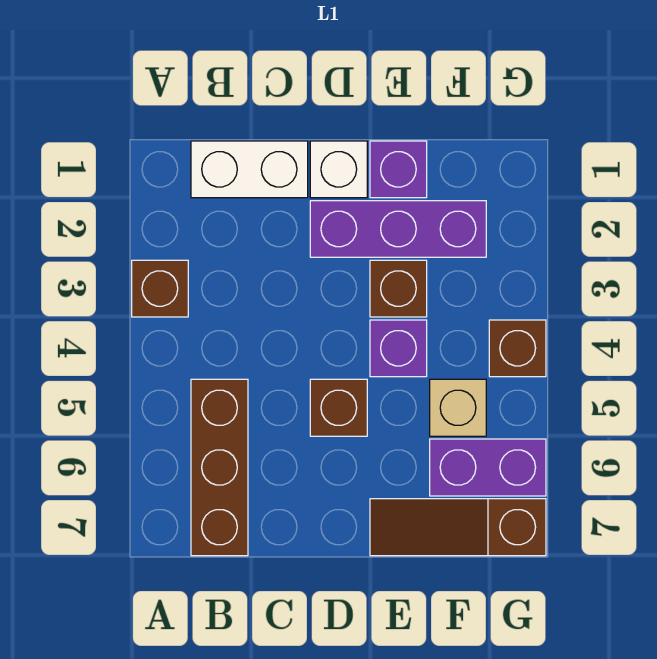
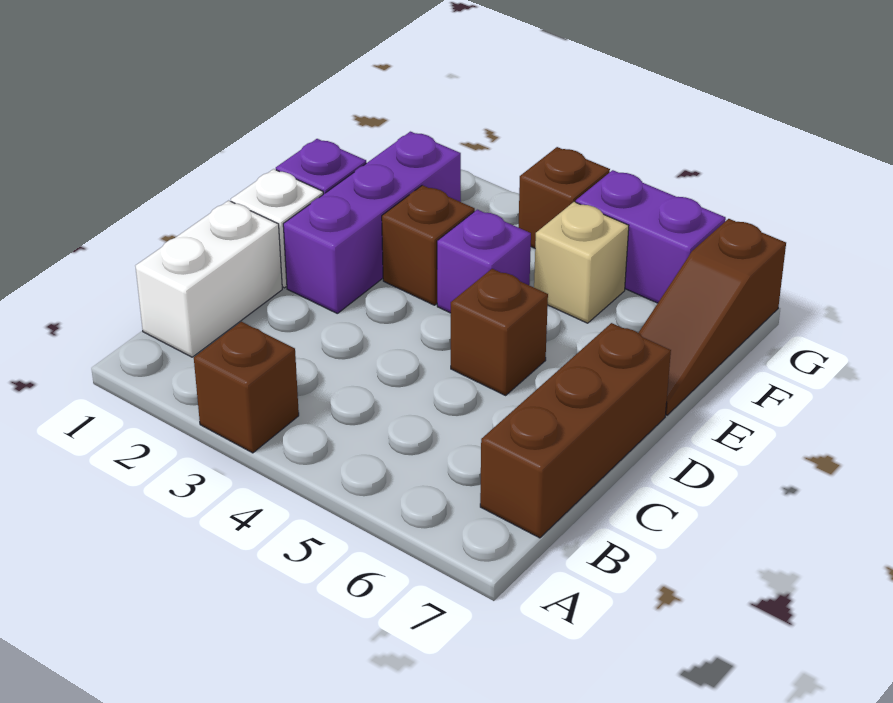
brown brick B5:B7 level 1 -> brown brick B7:D7 level 1
purple brick F6:G6 level 1 -> purple brick G5:G6 level 1

